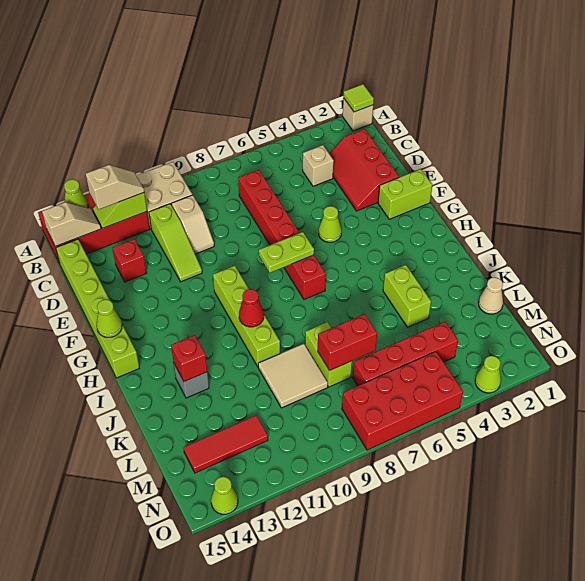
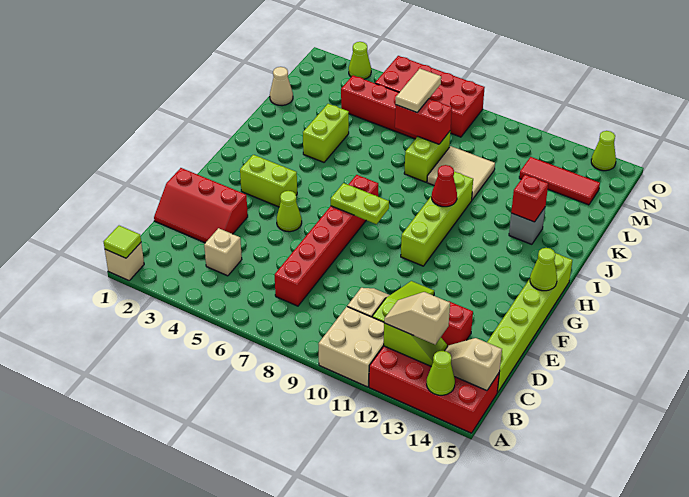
red slope C2:E3 level 1 top 2 -> red slope D1:E3 level 1 top E
lime brick F1:F2 level 1 -> lime brick G3:G4 level 1
none -> tan tile L7:M7 level 3

